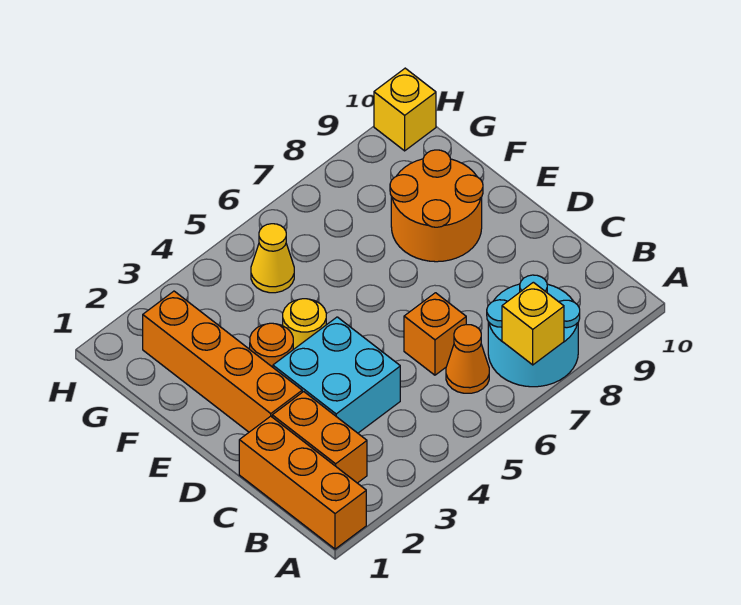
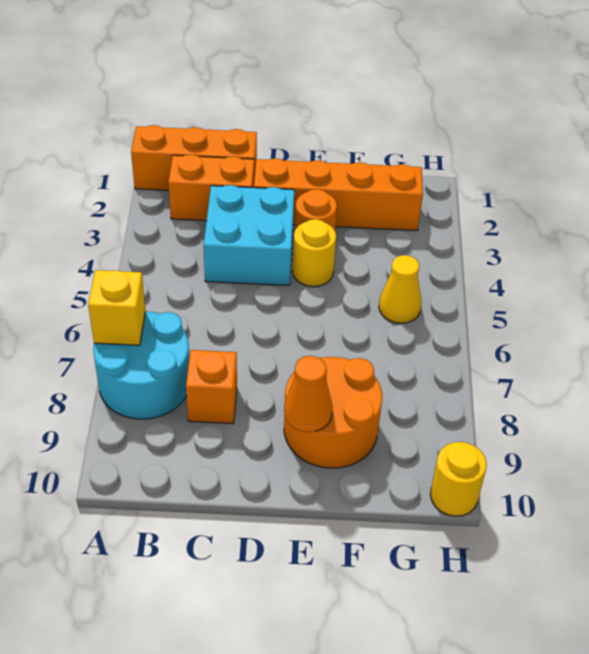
orange cone B6 level 1 -> orange cone E9 level 2
orange brick C6 level 1 -> orange brick C8 level 1
yellow brick H10 level 1 -> yellow round brick H10 level 1

